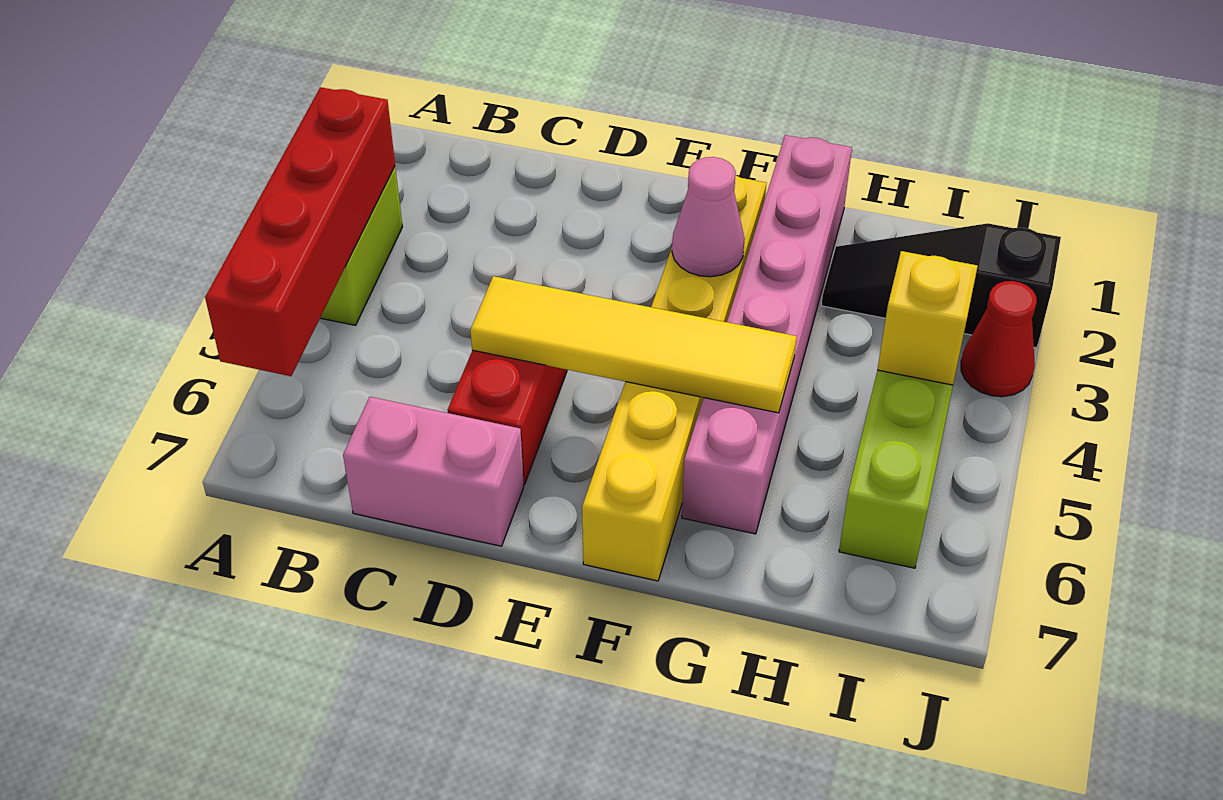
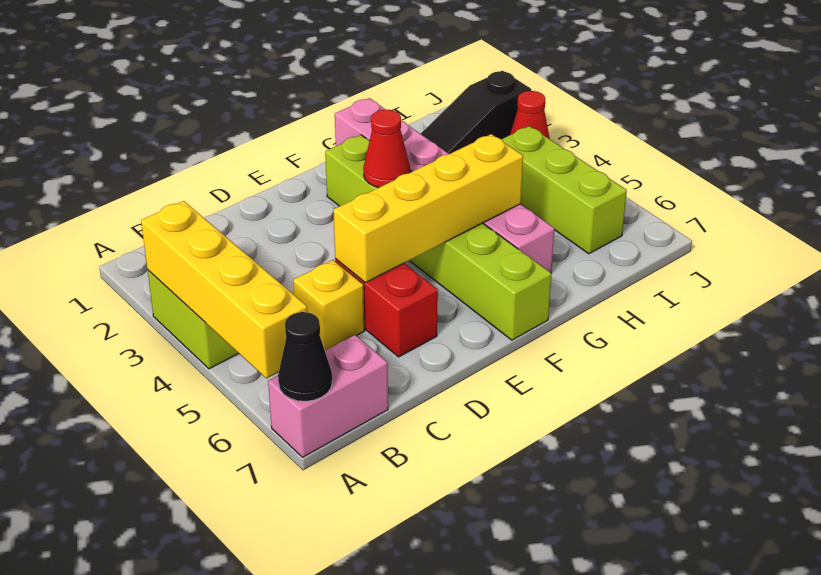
red brick A3:A6 level 2 -> yellow brick A3:A6 level 2
none -> black cone A7 level 2
pink brick C7:D7 level 1 -> pink brick A7:B7 level 1
yellow tile D5:G5 level 2 -> yellow brick D5:G5 level 2
yellow brick F2:F7 level 1 -> lime brick F2:F7 level 1
pink cone F3 level 2 -> red cone F3 level 2
yellow brick I4 level 2 -> yellow brick C5 level 1

